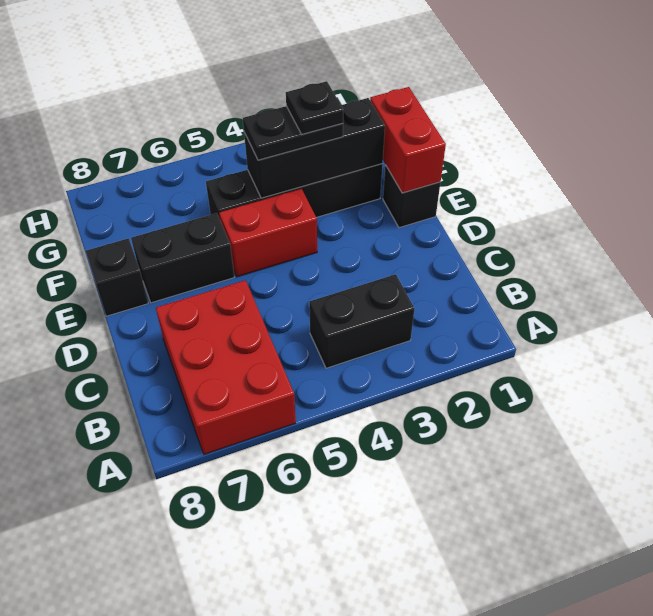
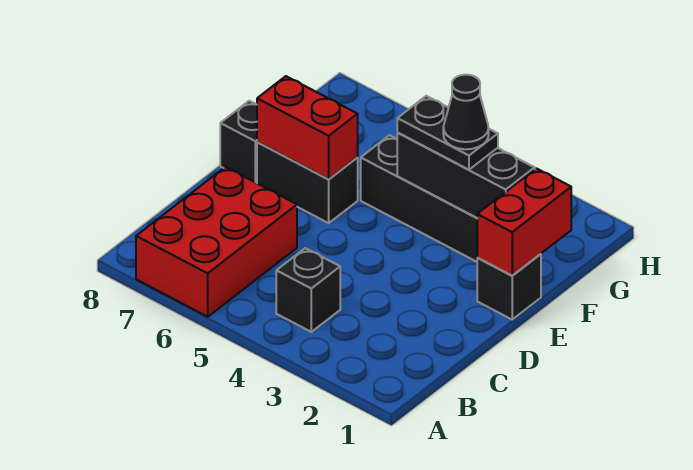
black brick B3:B4 level 1 -> black brick B4 level 1
red brick E4:E5 level 1 -> red brick E6:E7 level 2
black plate F3 level 4 -> black cone F3 level 4

